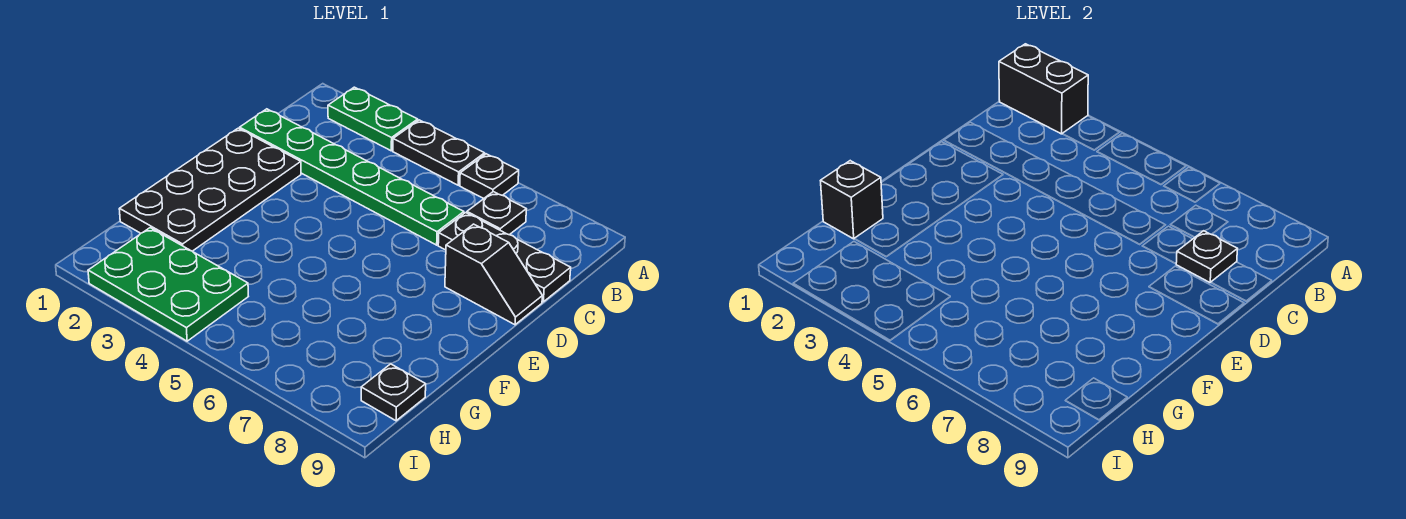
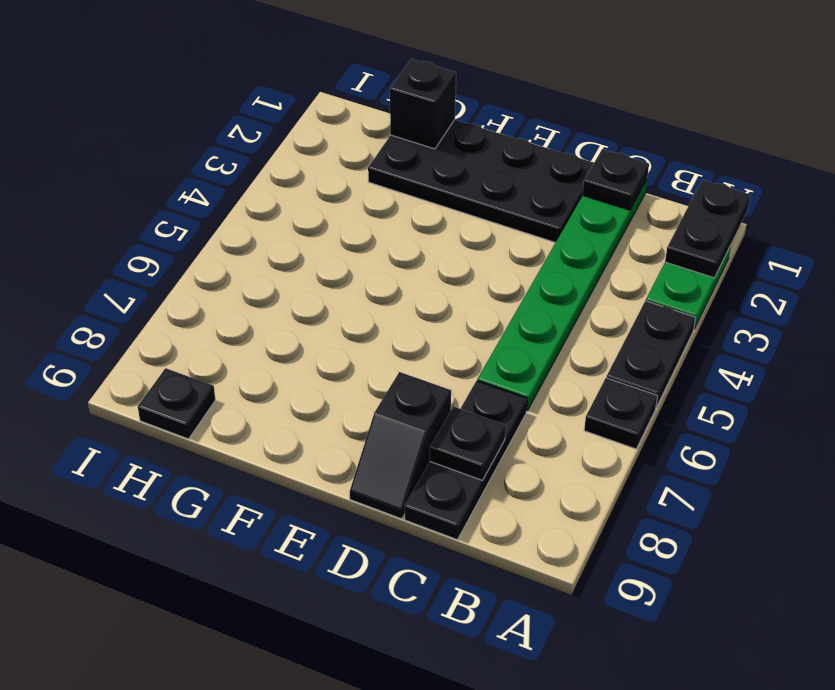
black brick A1:A2 level 2 -> black plate A1:A2 level 2
black plate B7 level 1 -> black plate C1 level 2
green plate H2:I4 level 1 -> none

